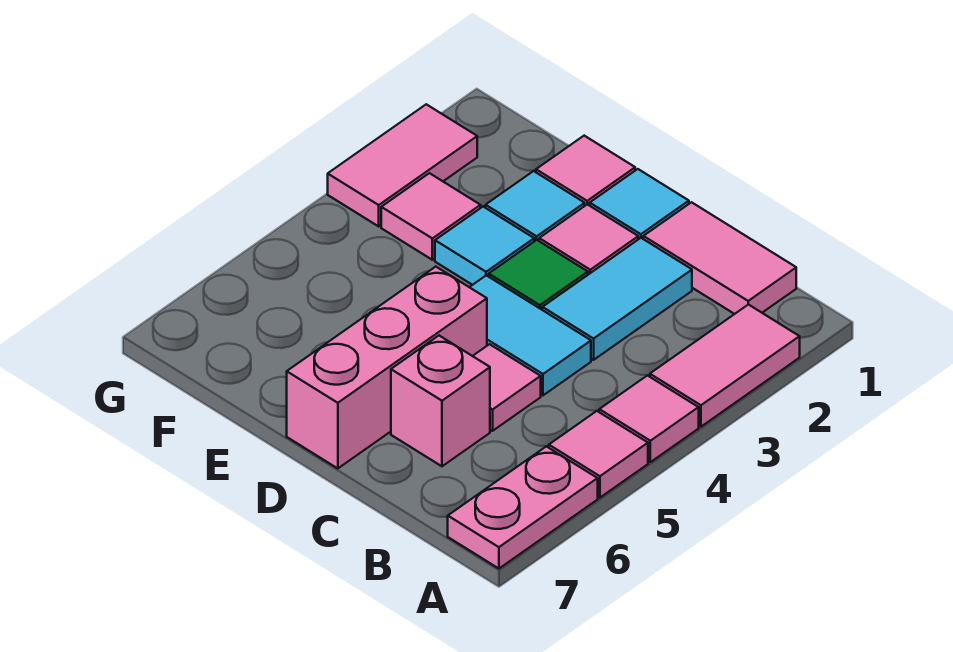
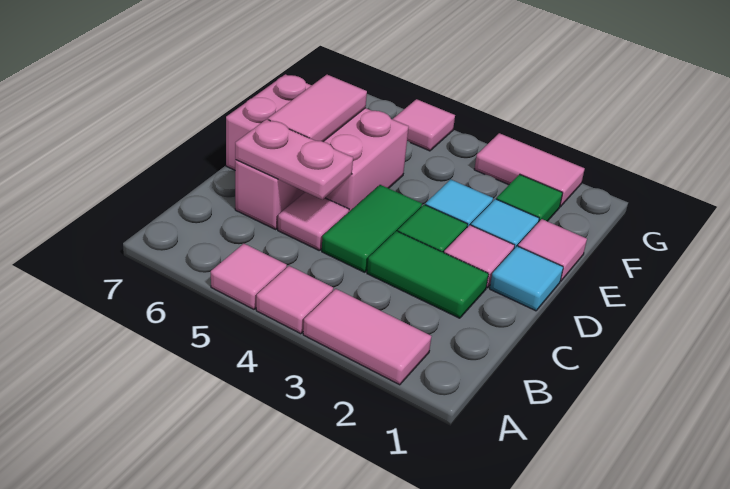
pink plate A6:A7 level 1 -> pink plate C5:C6 level 2
pink tile B1:C1 level 1 -> pink tile D6:E6 level 2
cyan tile C2:C3 level 1 -> green tile C2:C3 level 1
cyan tile C4:D4 level 1 -> green tile C4:D4 level 1
pink brick D5:D7 level 1 -> pink brick D5:E7 level 1
none -> green tile F2 level 1
pink tile F3 level 1 -> pink tile G5 level 1

